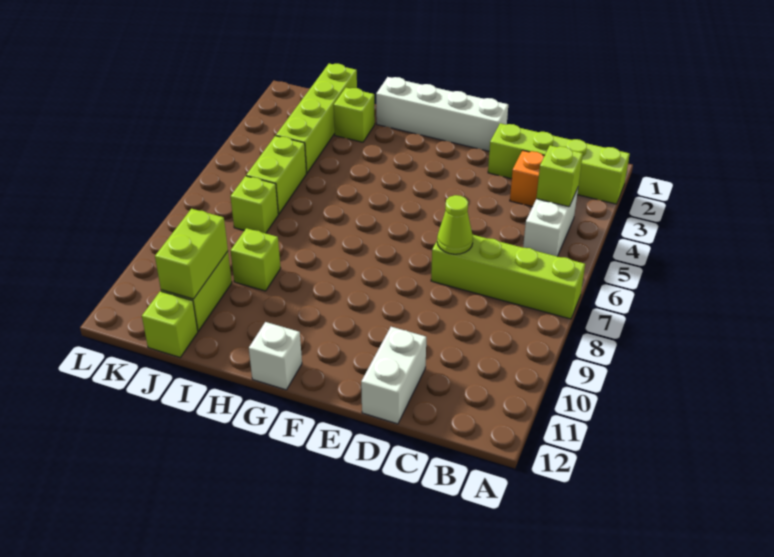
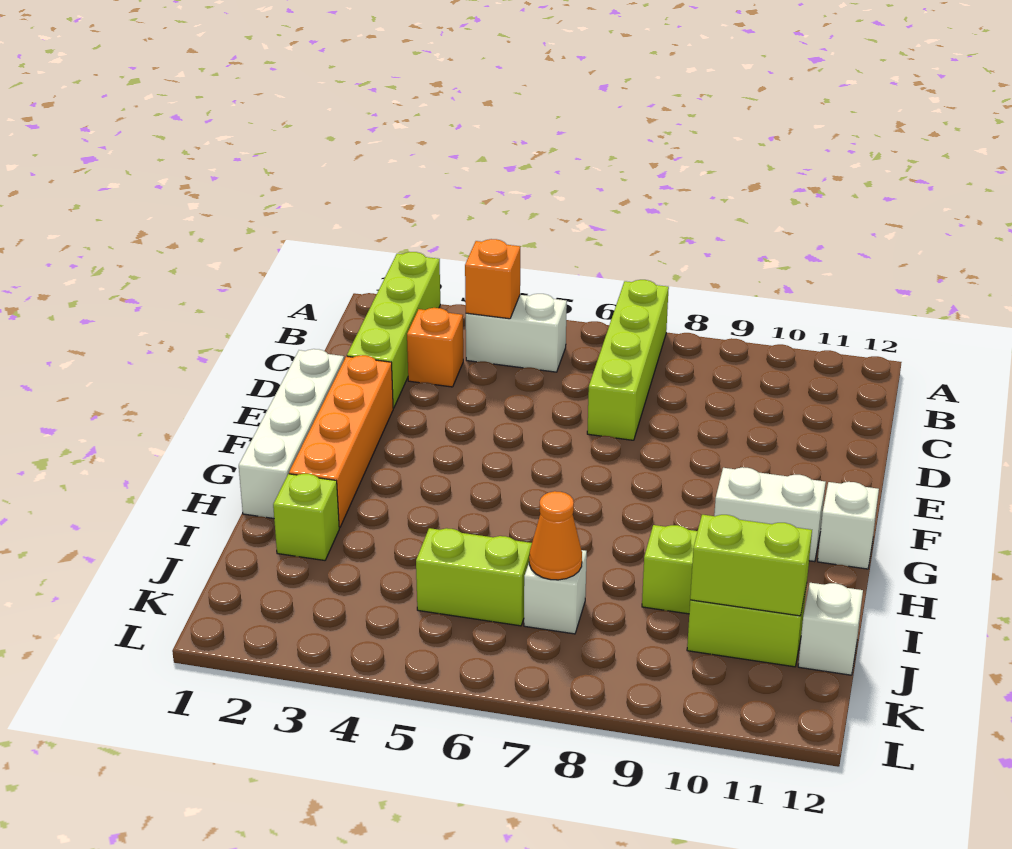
lime brick B4 level 2 -> orange brick B4 level 2
lime cone D7 level 2 -> none
white brick D11:D12 level 1 -> white brick G10:G11 level 1
none -> orange brick E2:H2 level 1
lime brick J1:J4 level 1 -> none
lime brick J7 level 1 -> white brick J7 level 1
none -> orange cone J7 level 2
lime brick J12 level 1 -> white brick J12 level 1

